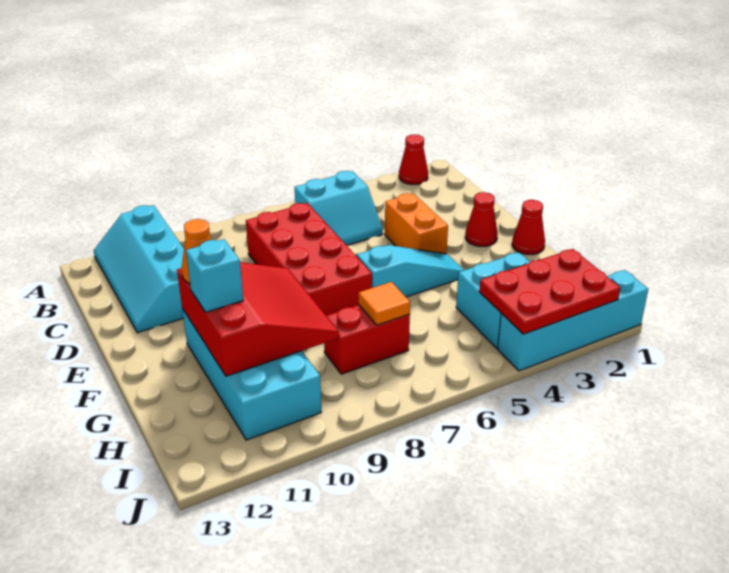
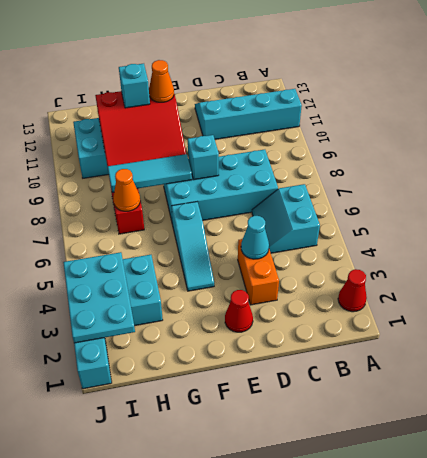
red brick C7:F8 level 1 -> cyan brick C7:F8 level 1
orange brick D4:E4 level 1 -> orange brick D3:D4 level 1
none -> cyan cone D4 level 2
none -> cyan brick E8 level 2
red cone F1 level 1 -> none
none -> cyan tile F8:H8 level 2
orange tile H7 level 2 -> orange cone H7 level 2
red plate I2:J4 level 2 -> cyan plate I2:J4 level 2

